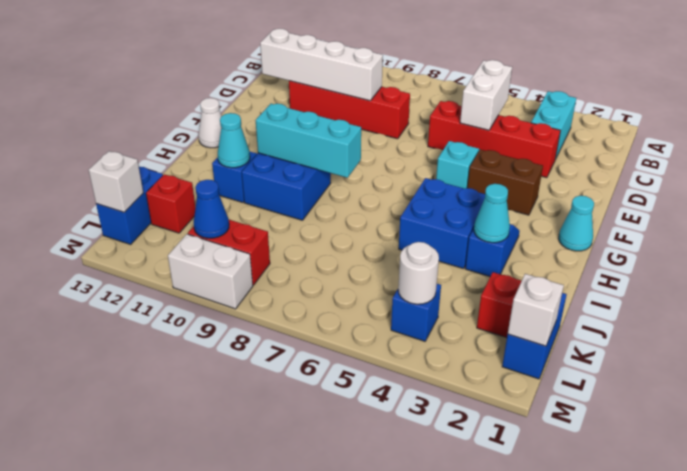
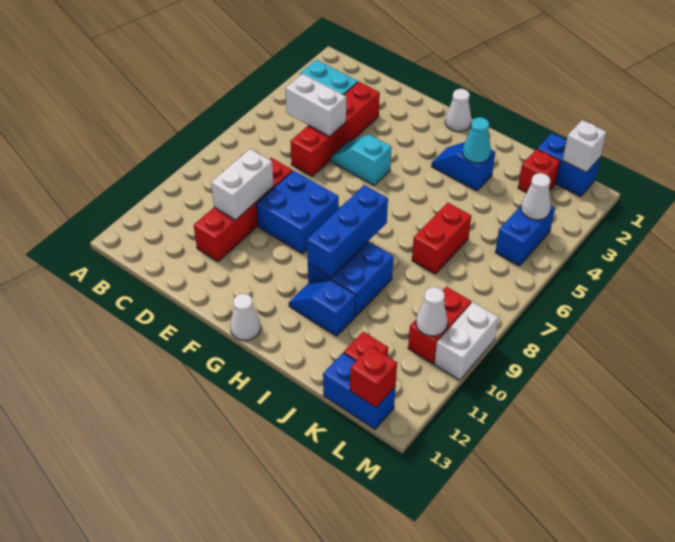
white brick D9:D12 level 2 -> white brick D9:D10 level 2
brown brick F3:F4 level 1 -> none
cyan cone G1 level 1 -> white cone G1 level 1
blue brick H4:I5 level 1 -> blue brick E8:F9 level 1
cyan brick H8:H10 level 2 -> blue brick H8:H10 level 2
cyan cone I11 level 2 -> none
none -> red brick J6:J7 level 1
blue brick L4 level 1 -> blue brick L4:L5 level 1
white round brick L4 level 2 -> white cone L4 level 2
blue cone L10 level 2 -> white cone L10 level 2
white brick L13 level 2 -> red brick L13 level 2

